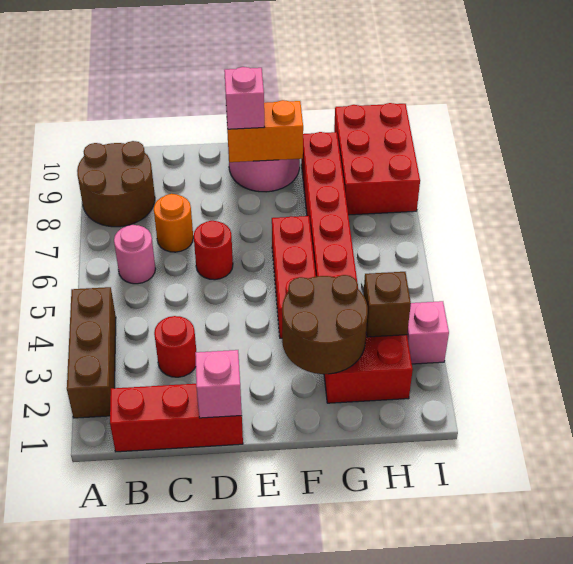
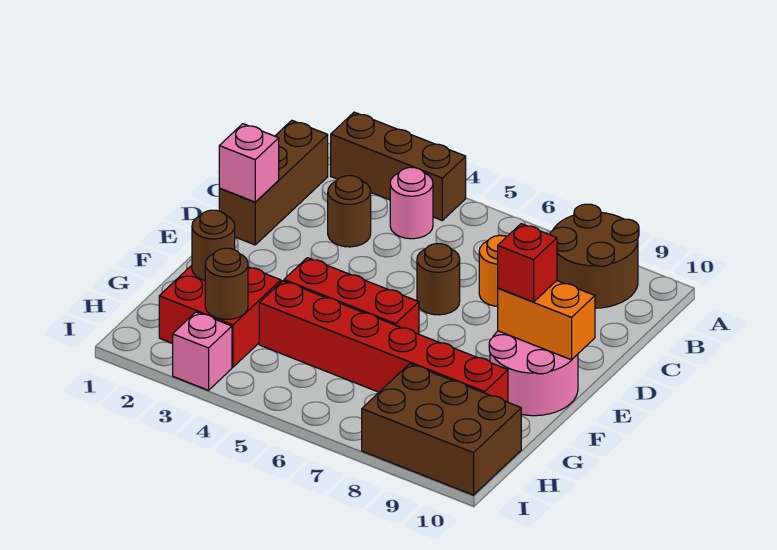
red brick B1:D1 level 1 -> brown brick B1:D1 level 1
pink round brick B6 level 1 -> pink round brick B4 level 1
red round brick C3 level 1 -> brown round brick C3 level 1
red round brick D6 level 1 -> brown round brick D6 level 1
orange brick E9:F9 level 2 -> orange brick E9:E10 level 2
pink brick E9 level 3 -> red brick E9 level 3
brown round brick F2:G3 level 2 -> brown round brick G2 level 2
brown brick H3 level 2 -> brown round brick H3 level 2
red brick H8:I10 level 1 -> brown brick H8:I10 level 1

